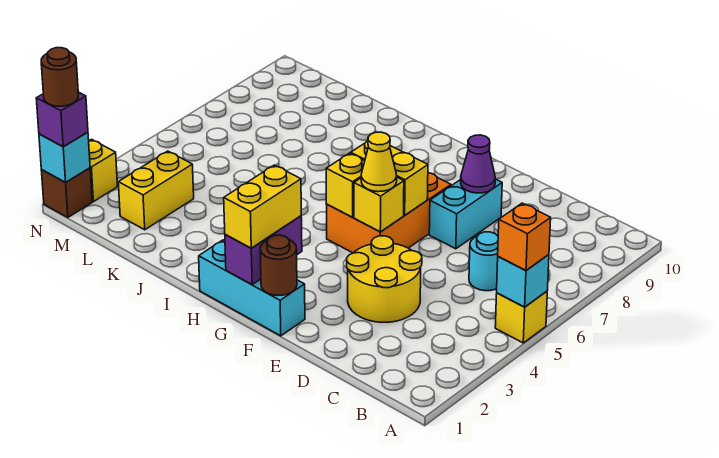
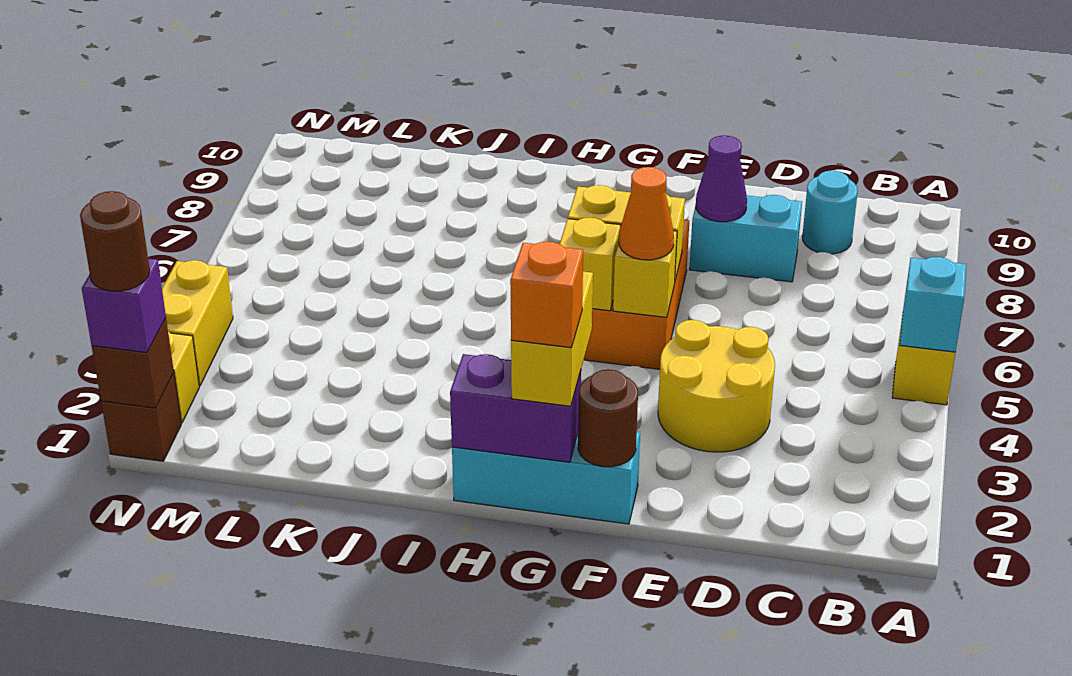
orange brick A5 level 3 -> orange brick G1 level 4
cyan round brick C6 level 1 -> cyan round brick C9 level 1
cyan brick E7:E8 level 1 -> cyan brick D8:E8 level 1
yellow cone F5 level 3 -> orange cone F5 level 3
purple brick G1:G2 level 2 -> purple brick G1:H1 level 2
yellow brick L2:L3 level 1 -> yellow brick N3:N4 level 1
cyan brick N1 level 2 -> brown brick N1 level 2

